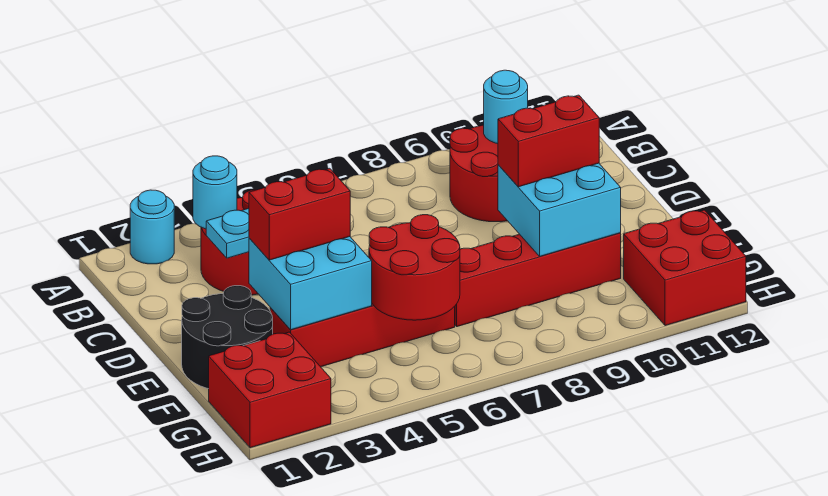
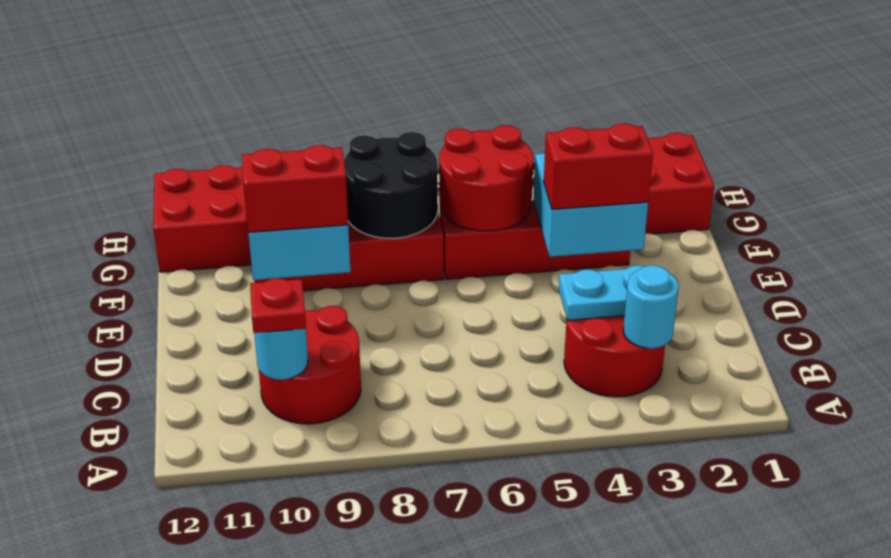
cyan round brick A2 level 1 -> none
none -> red plate B10 level 3
black round brick E1:F2 level 1 -> black round brick F7:G8 level 2

